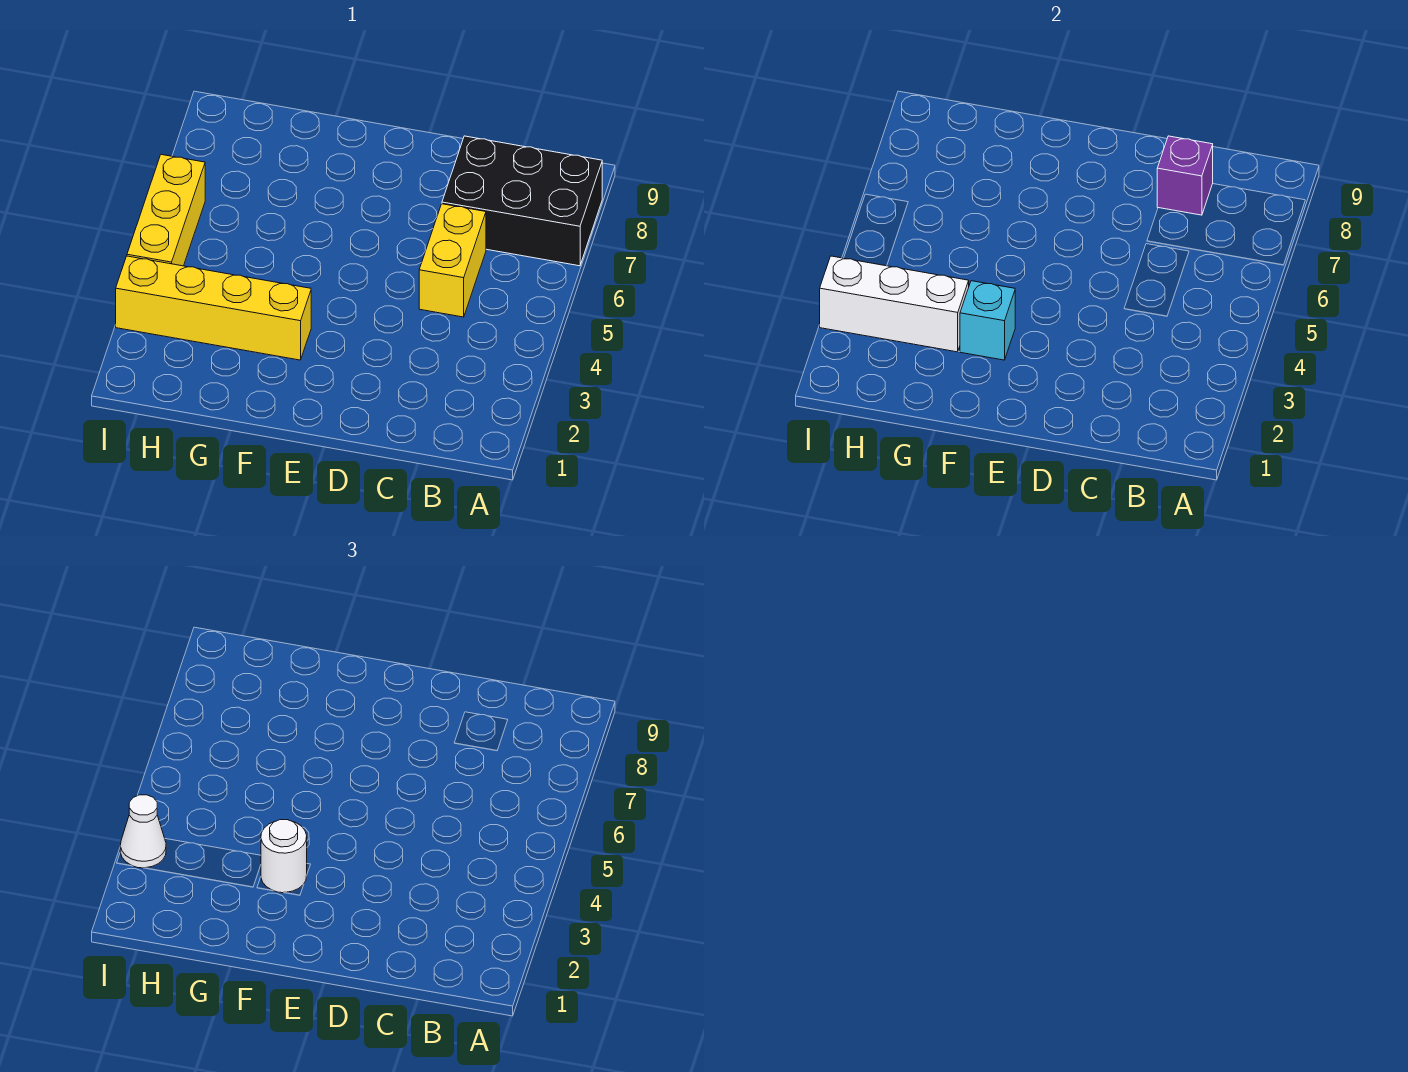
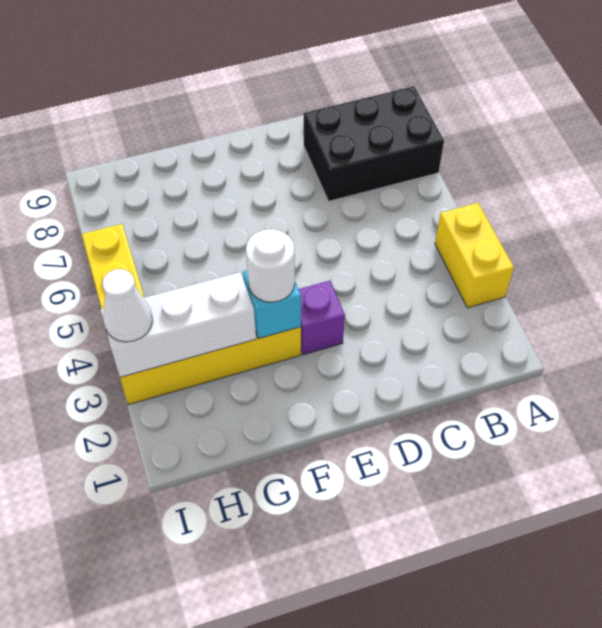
yellow brick C5:C6 level 1 -> yellow brick A3:A4 level 1
purple brick C8 level 2 -> purple brick E3 level 1

